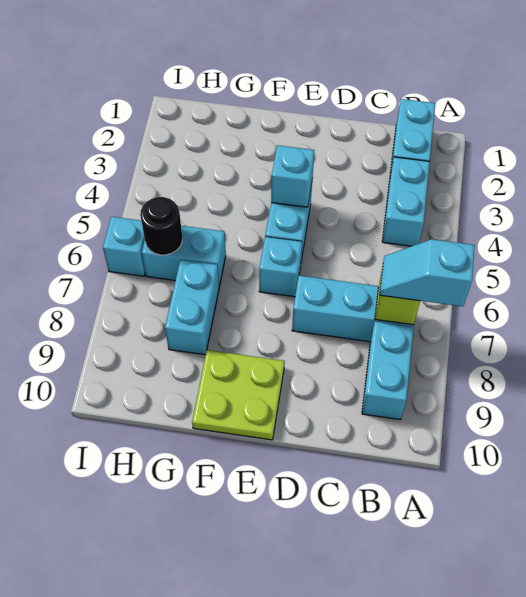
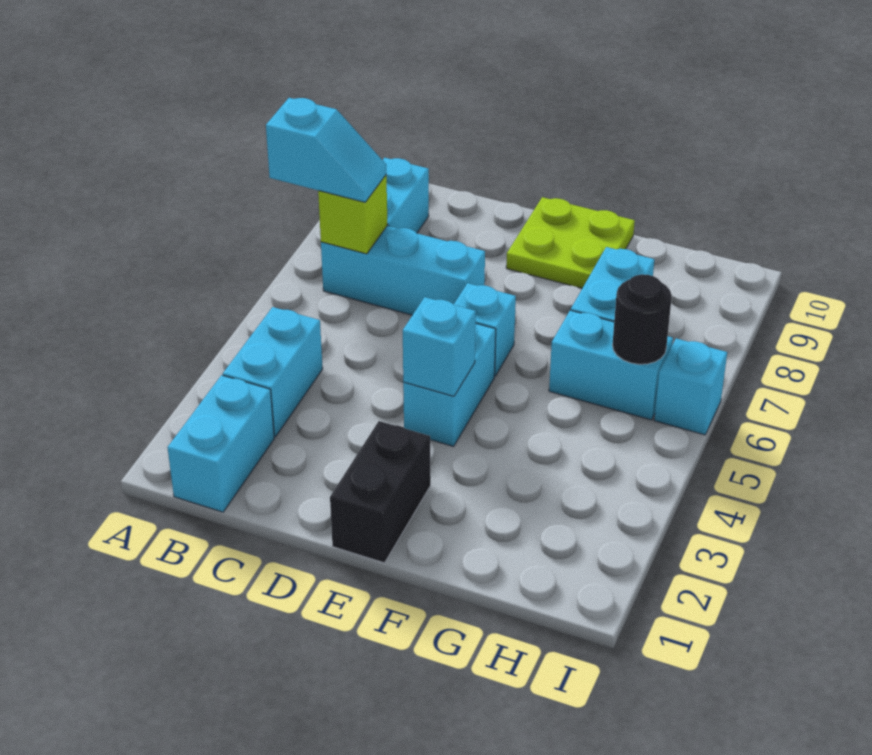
none -> black brick E1:E2 level 1

